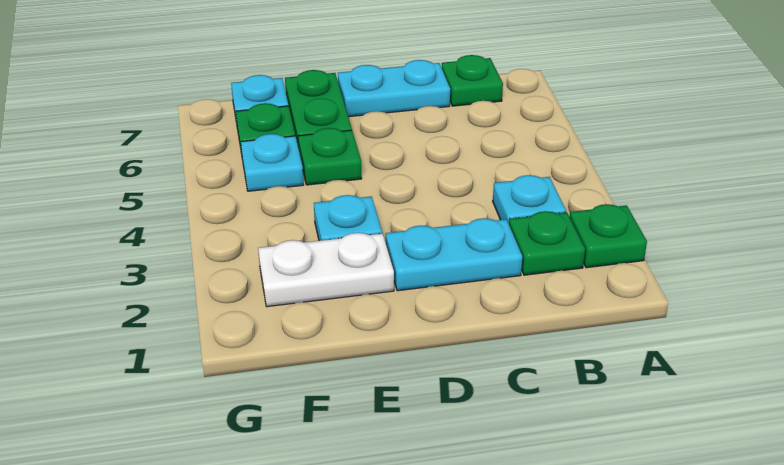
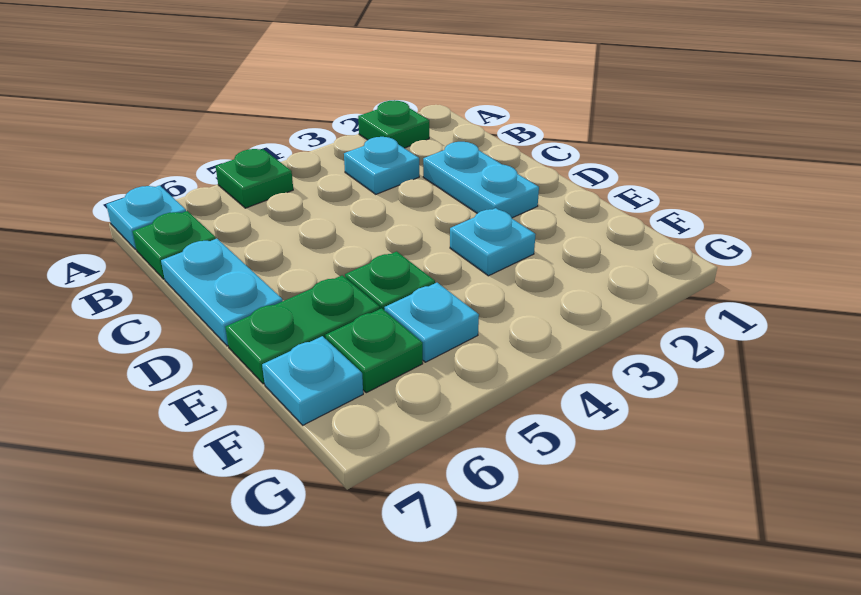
none -> cyan plate A7 level 1
green plate B2 level 1 -> green plate A5 level 1
white plate E2:F2 level 1 -> none

